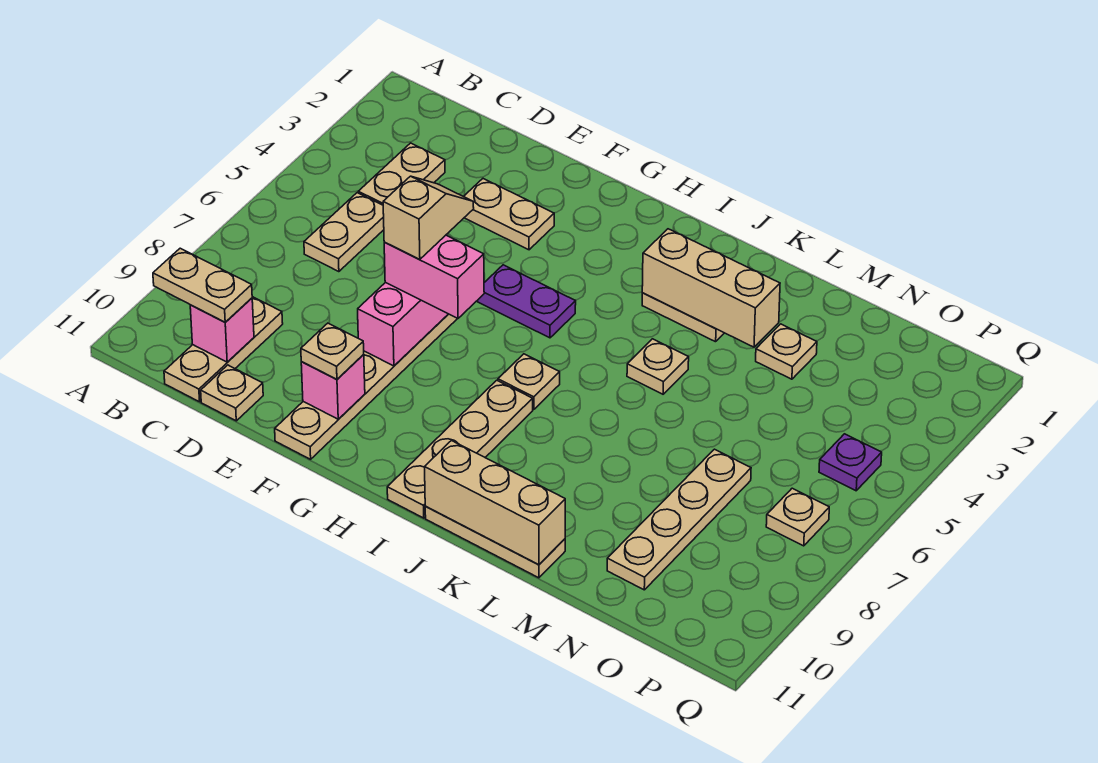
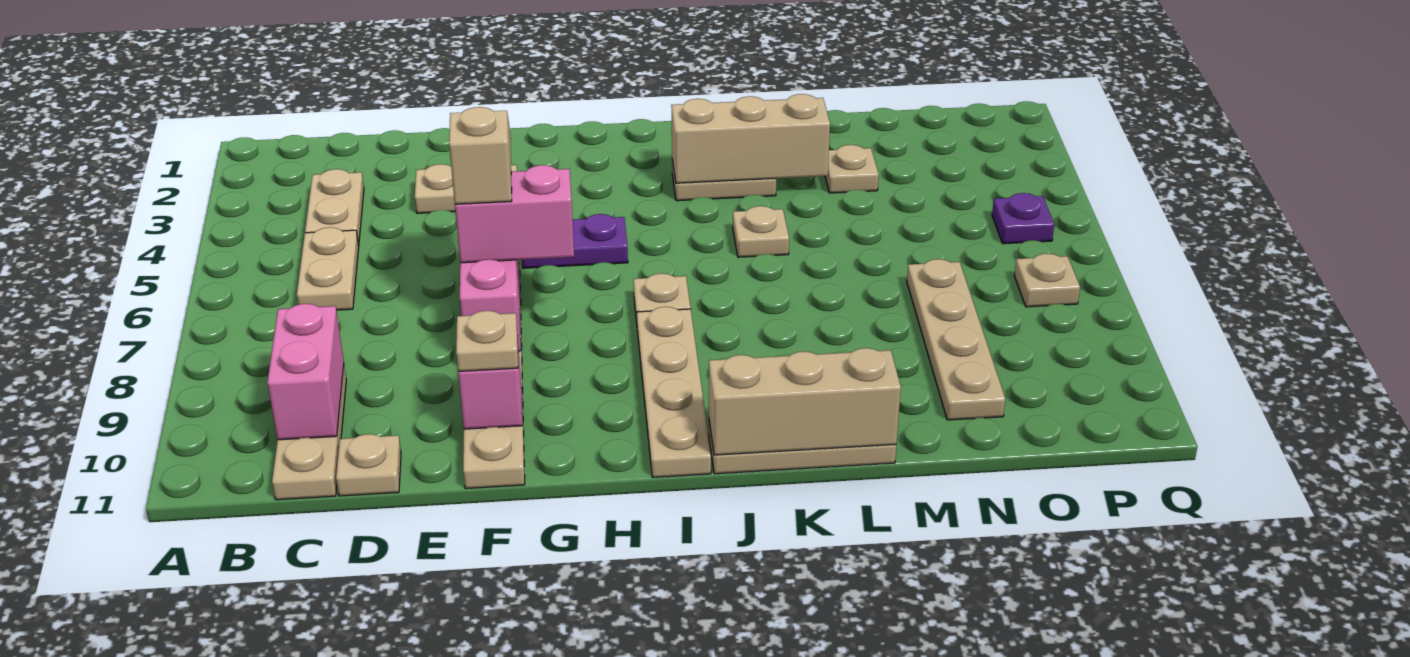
tan plate B10:C10 level 3 -> none
pink brick C10 level 2 -> pink brick C9:C10 level 2

